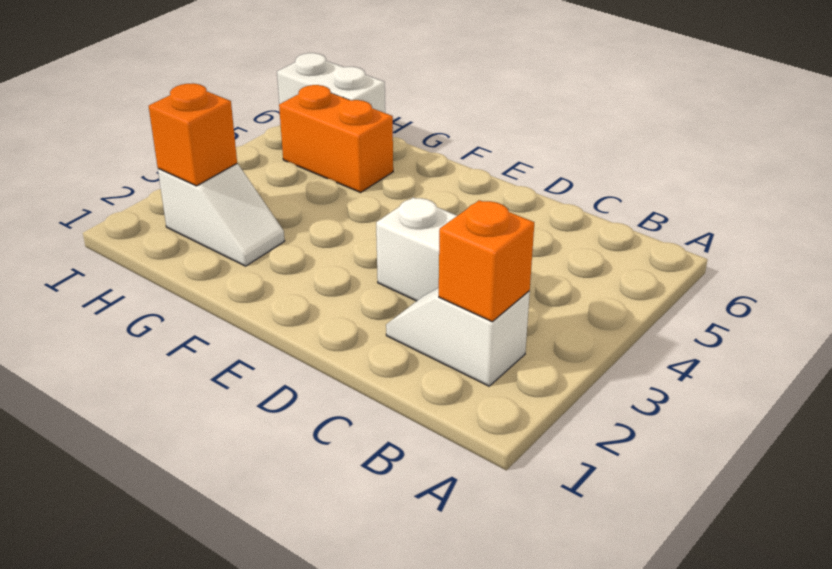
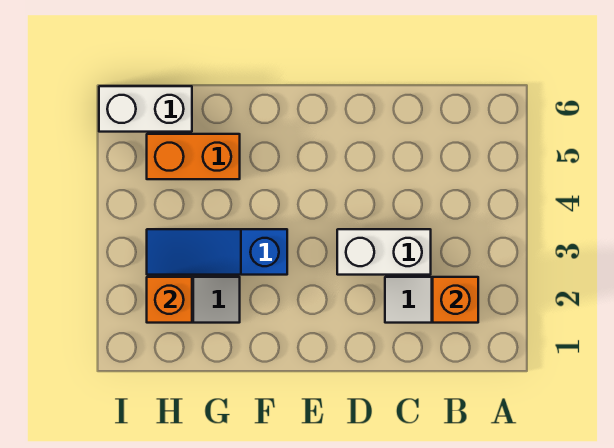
none -> blue slope F3:H3 level 1 top F

